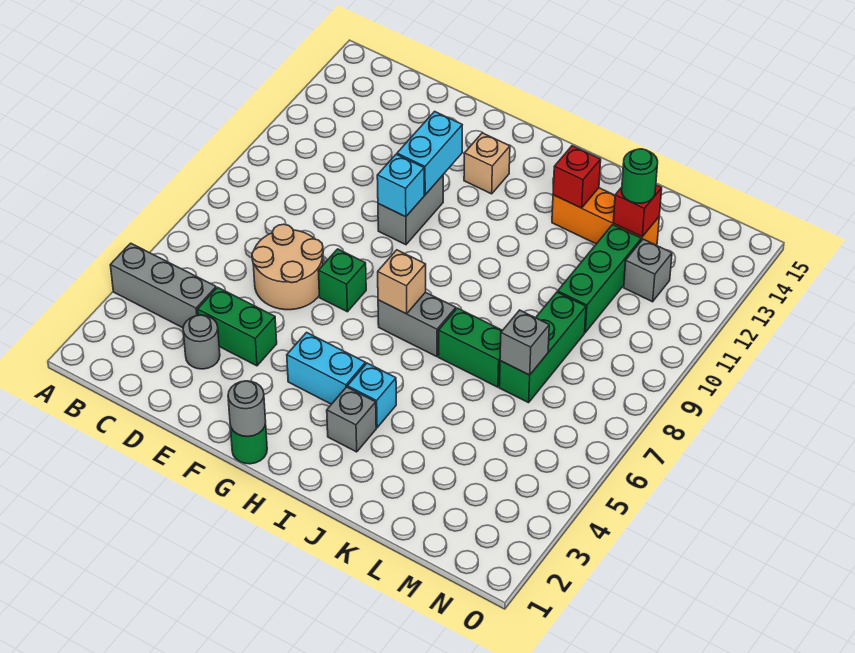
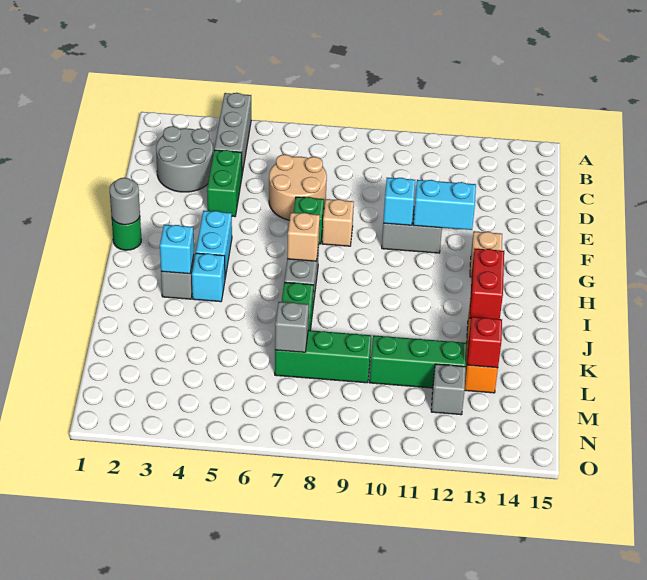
grey round brick D3 level 1 -> grey round brick C2:D3 level 1
none -> tan brick F8 level 1
none -> cyan brick I3 level 2
red brick J13 level 2 -> red brick I13:J13 level 2
green round brick L13 level 3 -> none

